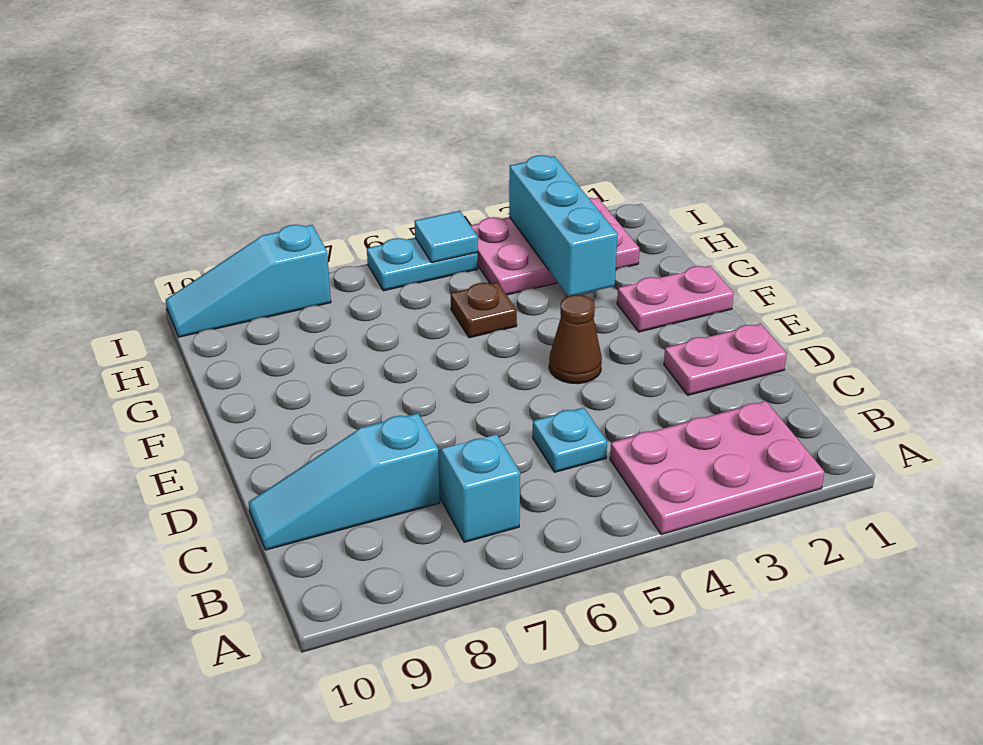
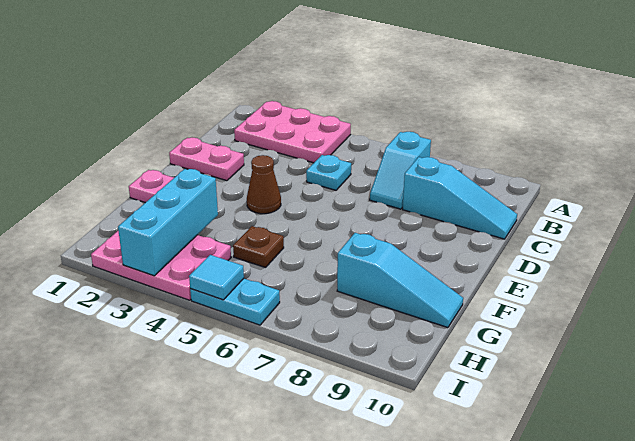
cyan slope I8:I10 level 1 top 8 -> cyan slope G8:G10 level 1 top 8

